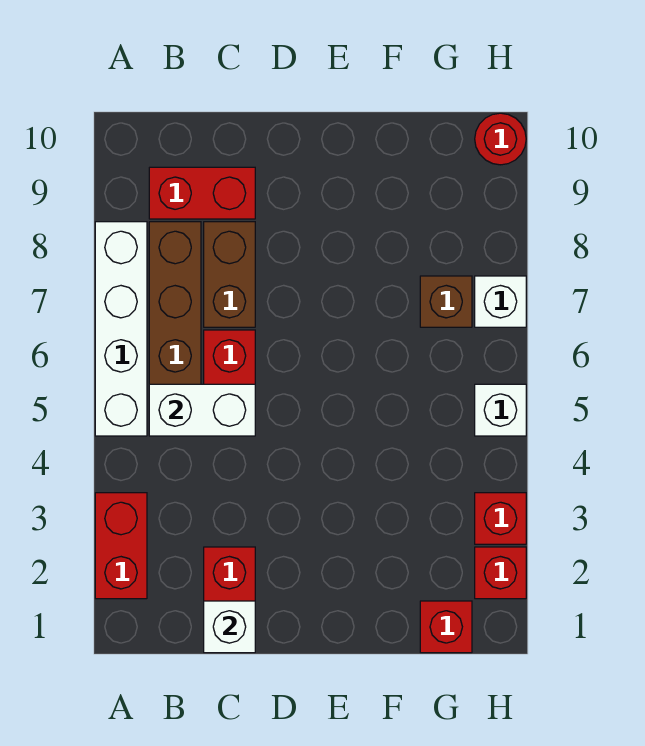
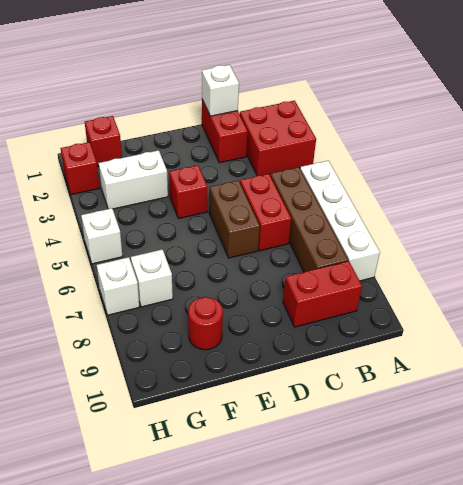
red brick A2:A3 level 1 -> red brick A2:B3 level 1
white brick B5:C5 level 2 -> white brick F3:G3 level 1
brown brick C7:C8 level 1 -> brown brick D5:D6 level 1
brown brick G7 level 1 -> white brick G7 level 1
red brick H3 level 1 -> red brick E4 level 1
red round brick H10 level 1 -> red round brick F9 level 1

